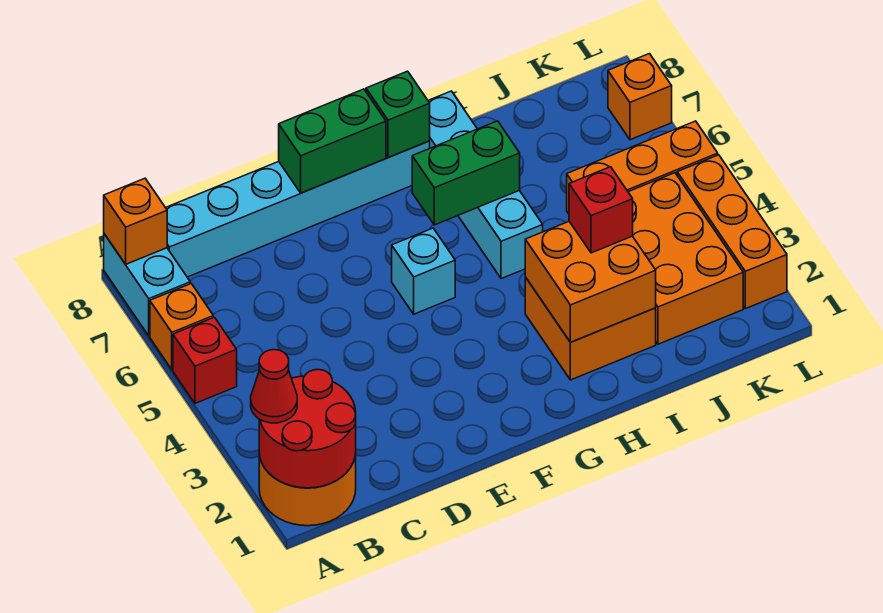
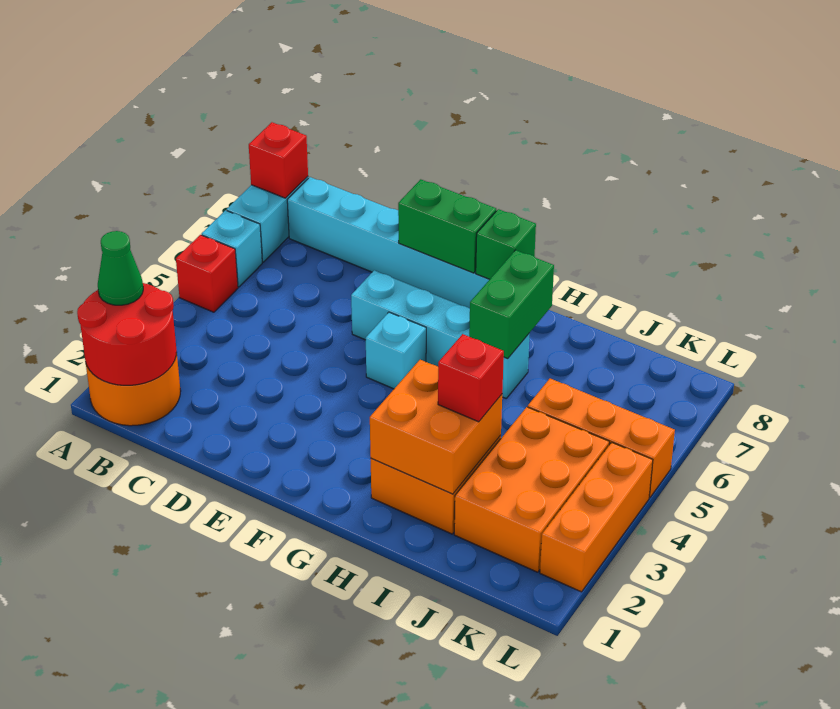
red cone A2 level 3 -> green cone A2 level 3
orange brick A6 level 1 -> cyan brick A6 level 1
orange brick A8 level 2 -> red brick A8 level 2
green brick G6:H6 level 2 -> green brick H6:H7 level 2
cyan brick H5:H8 level 1 -> cyan brick E6:H6 level 1
orange brick L7 level 1 -> none

